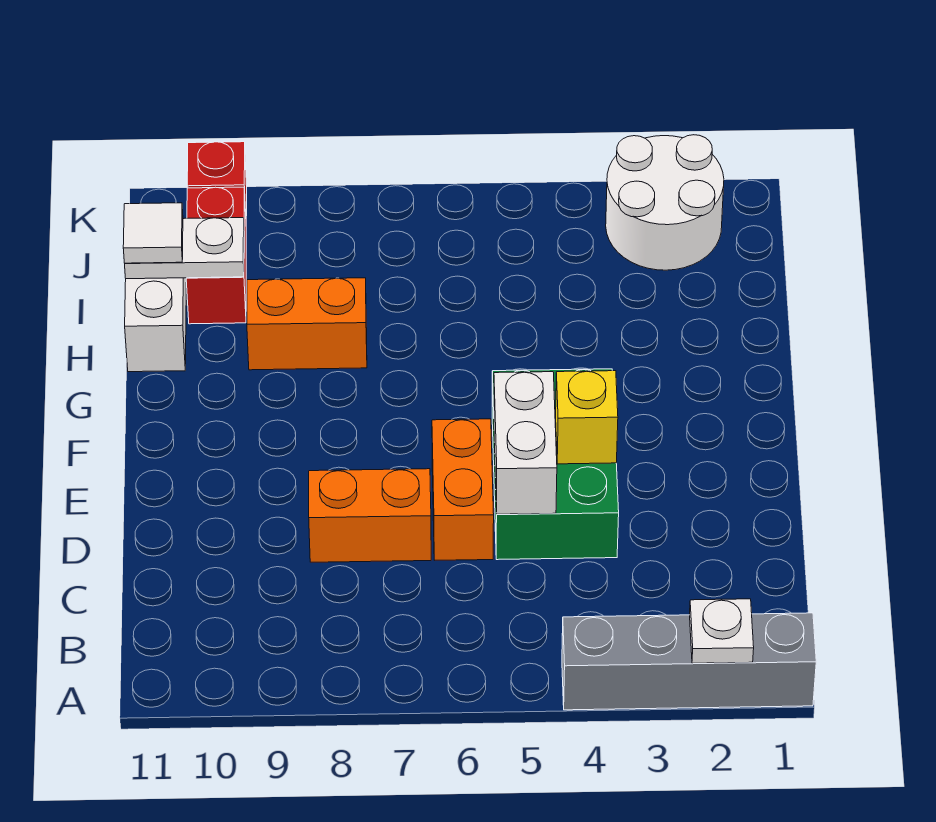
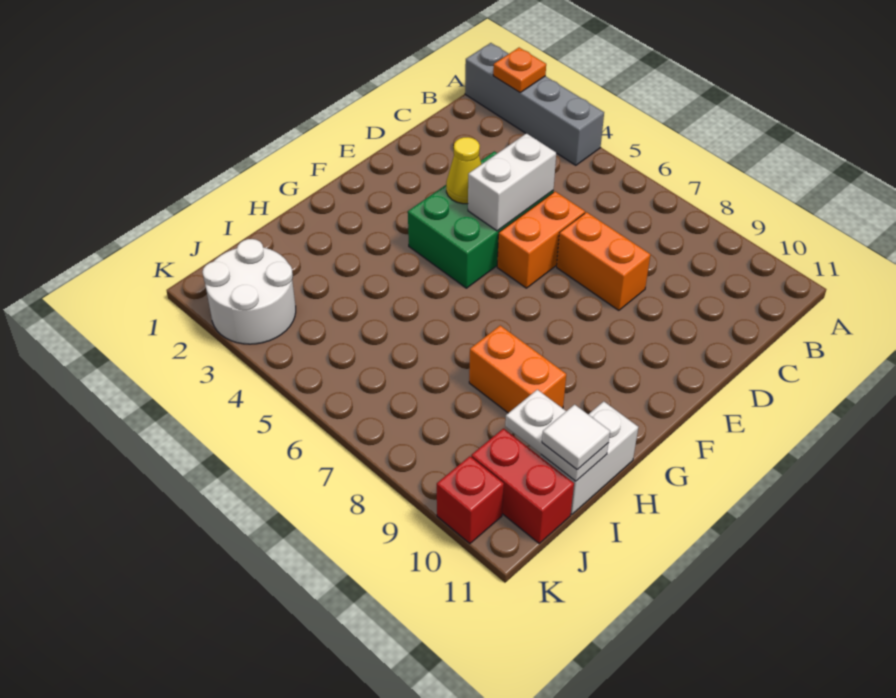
white plate A2 level 2 -> orange plate A2 level 2
yellow brick E4 level 2 -> yellow cone E4 level 2
red brick I10:J10 level 1 -> red brick J10:J11 level 1

